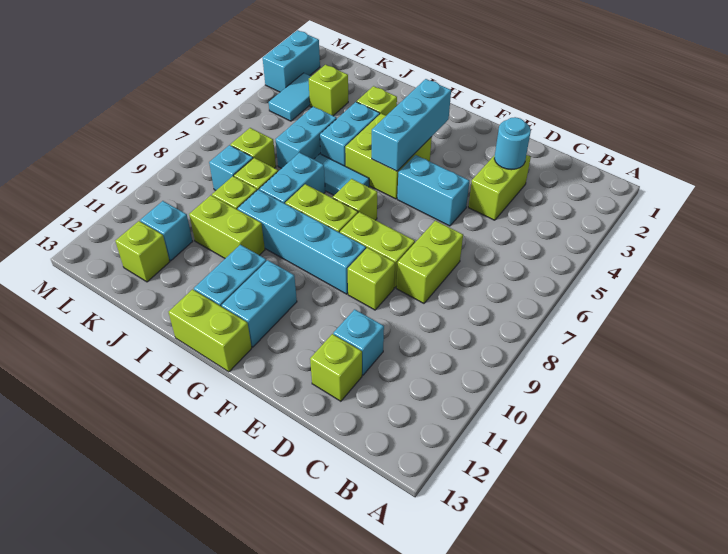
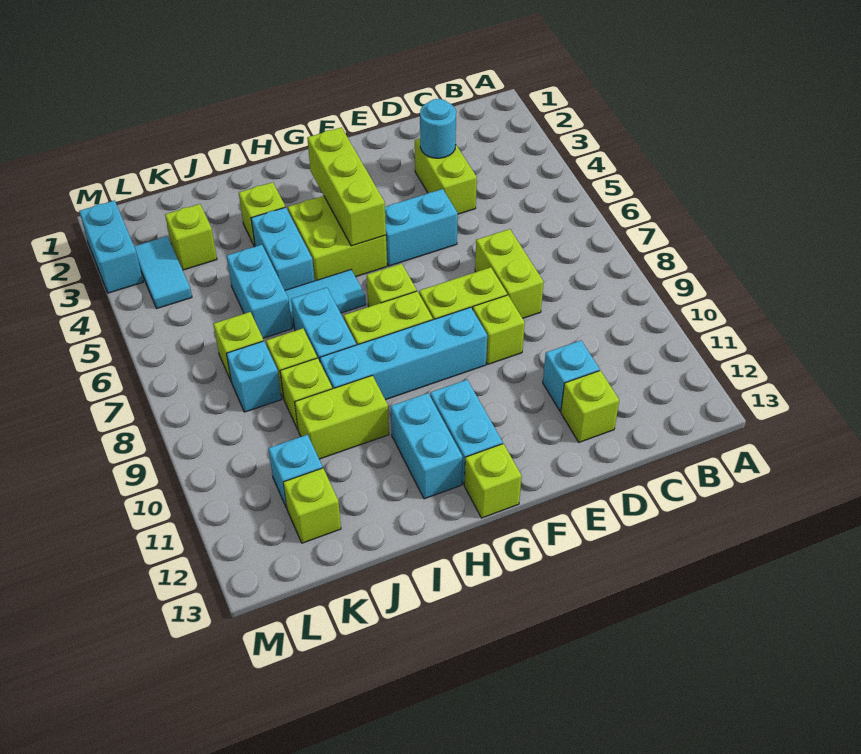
cyan brick G3:G5 level 2 -> lime brick G3:G5 level 2
lime brick G13:H13 level 1 -> lime brick G13 level 1

